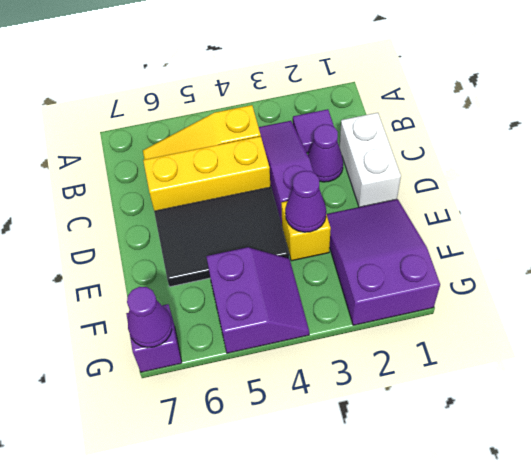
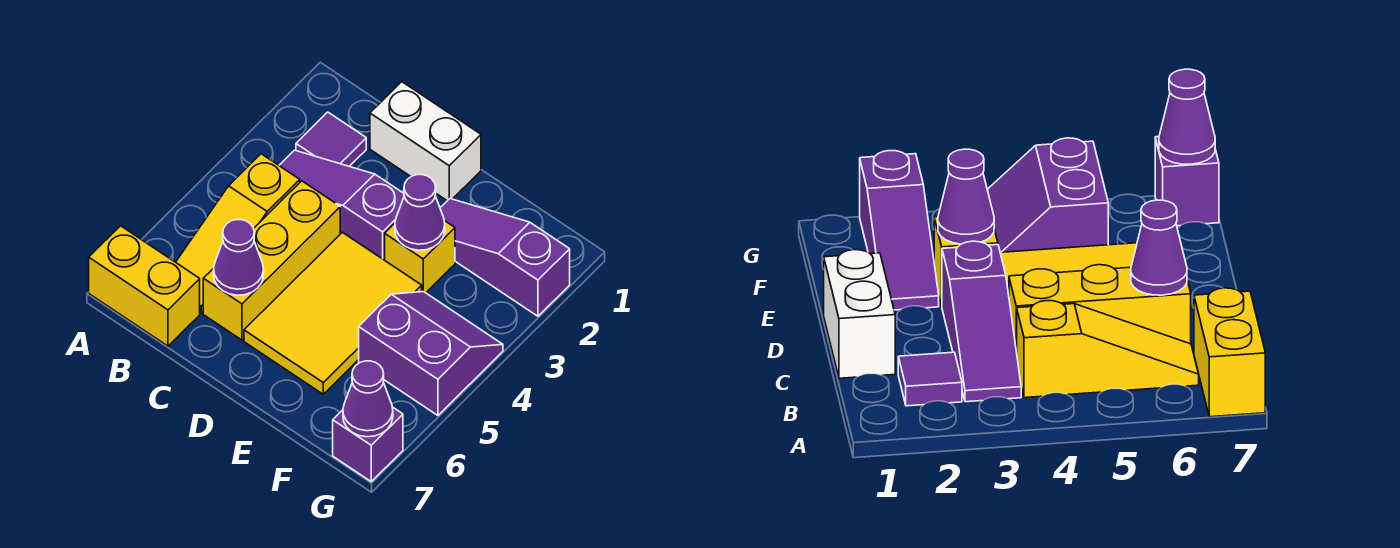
none -> yellow brick A7:B7 level 1
purple cone C2 level 1 -> purple cone C6 level 2
black tile D4:E6 level 1 -> yellow tile D4:E6 level 1
purple slope E1:G2 level 1 top G -> purple slope E2:G2 level 1 top G

